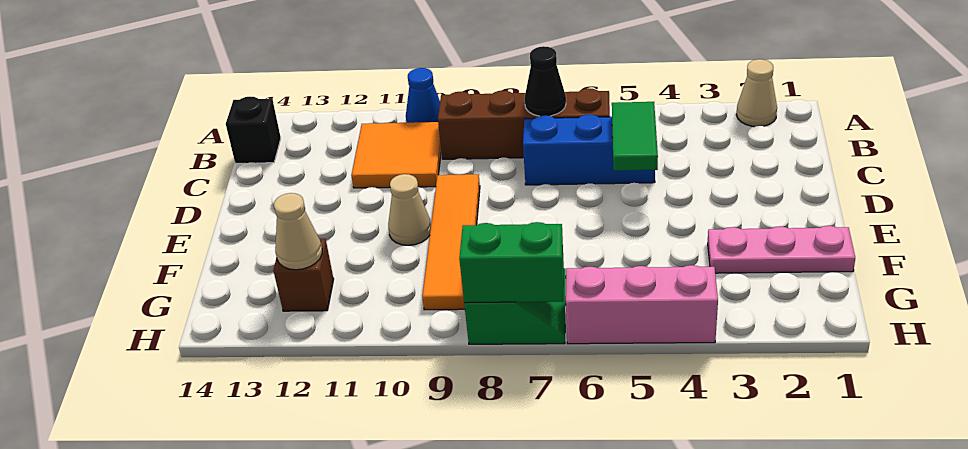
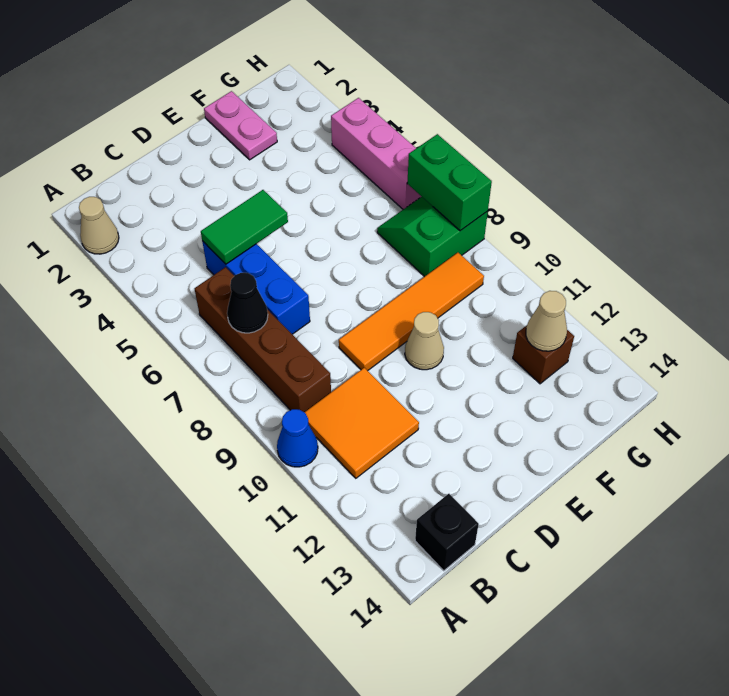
pink plate F1:F3 level 1 -> pink plate F1:F2 level 1

